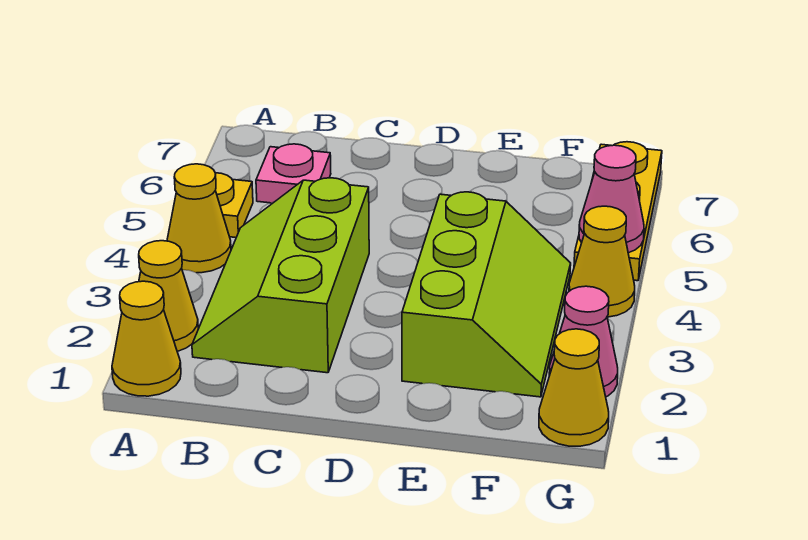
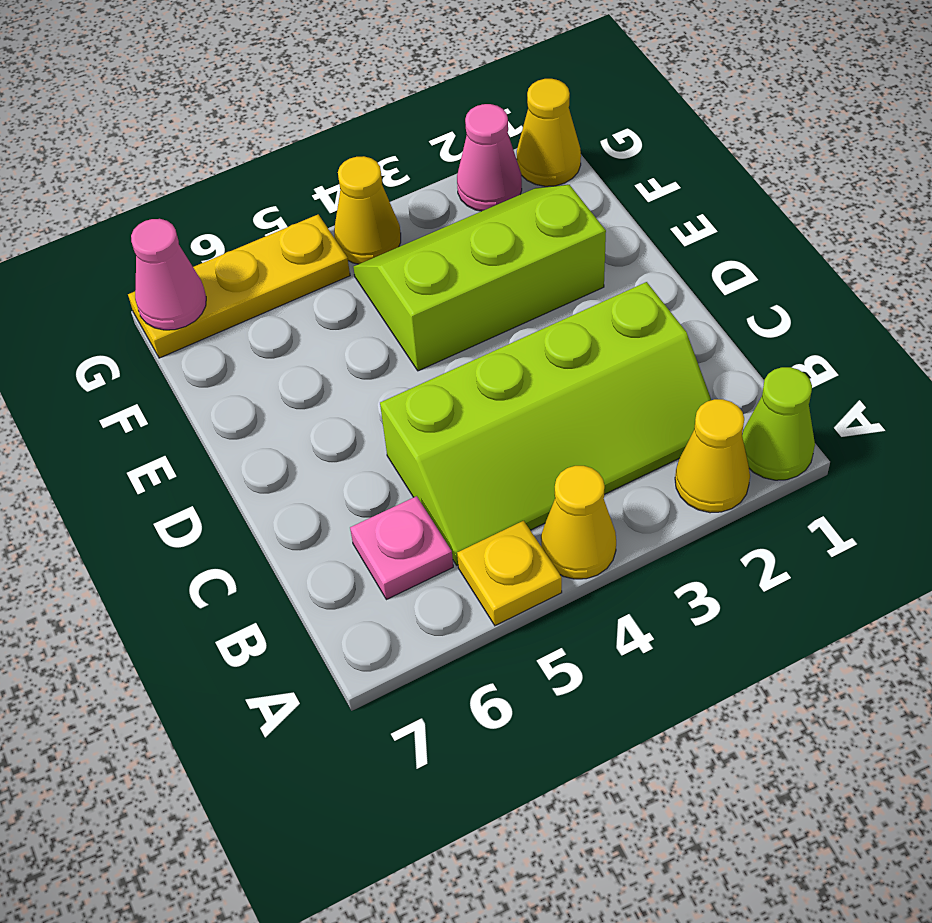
yellow cone A1 level 1 -> lime cone A1 level 1
lime slope B2:C4 level 1 top C -> lime slope B2:C5 level 1 top C
pink cone G5 level 2 -> pink cone G7 level 2

